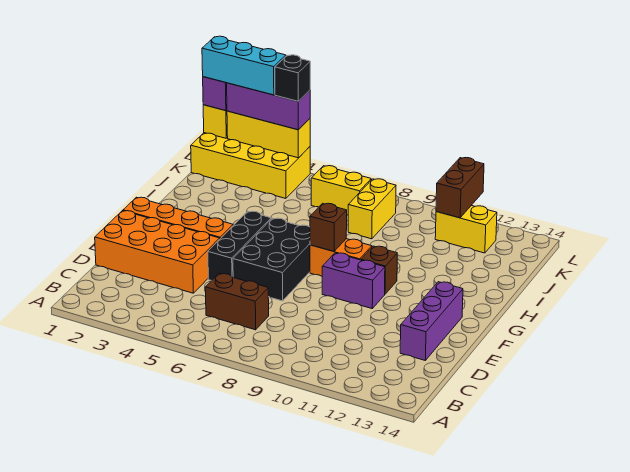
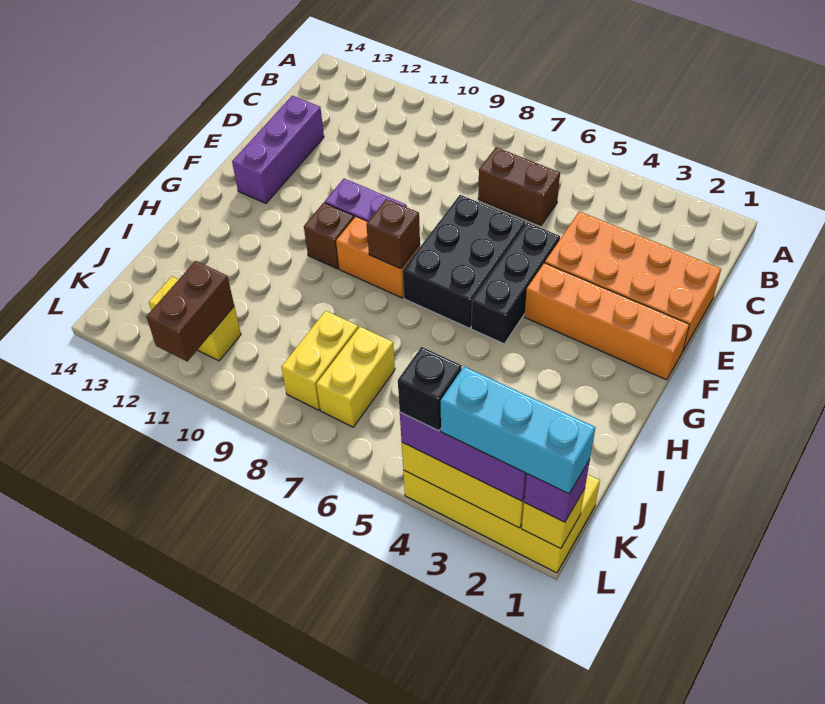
yellow brick K6:K7 level 1 -> yellow brick J7:K7 level 1

